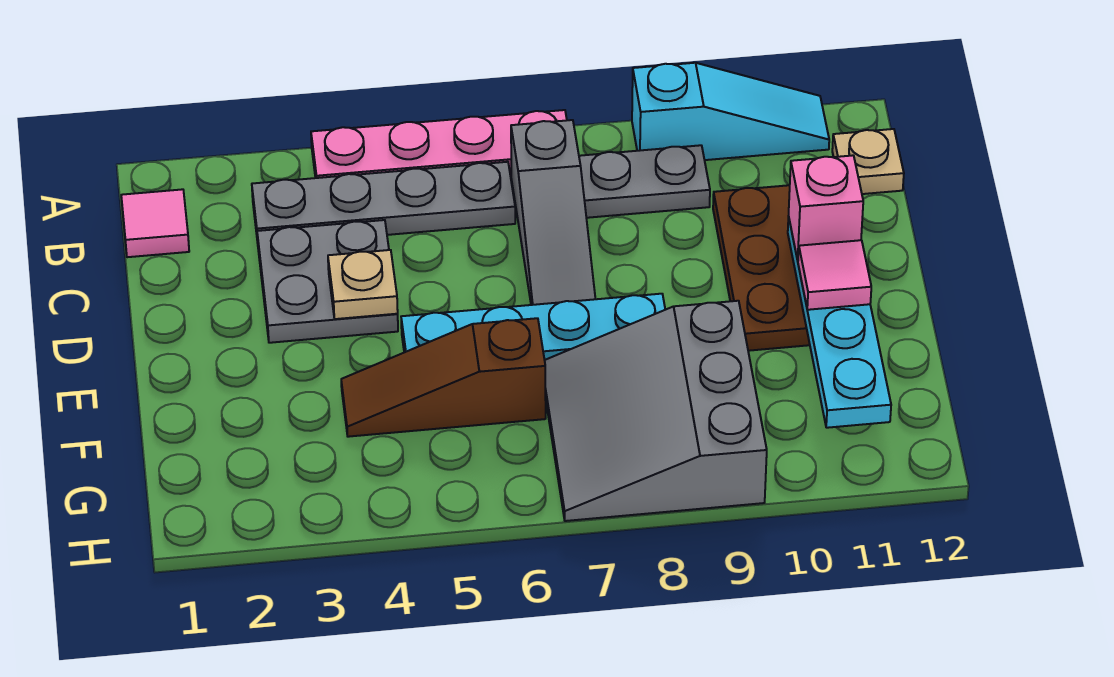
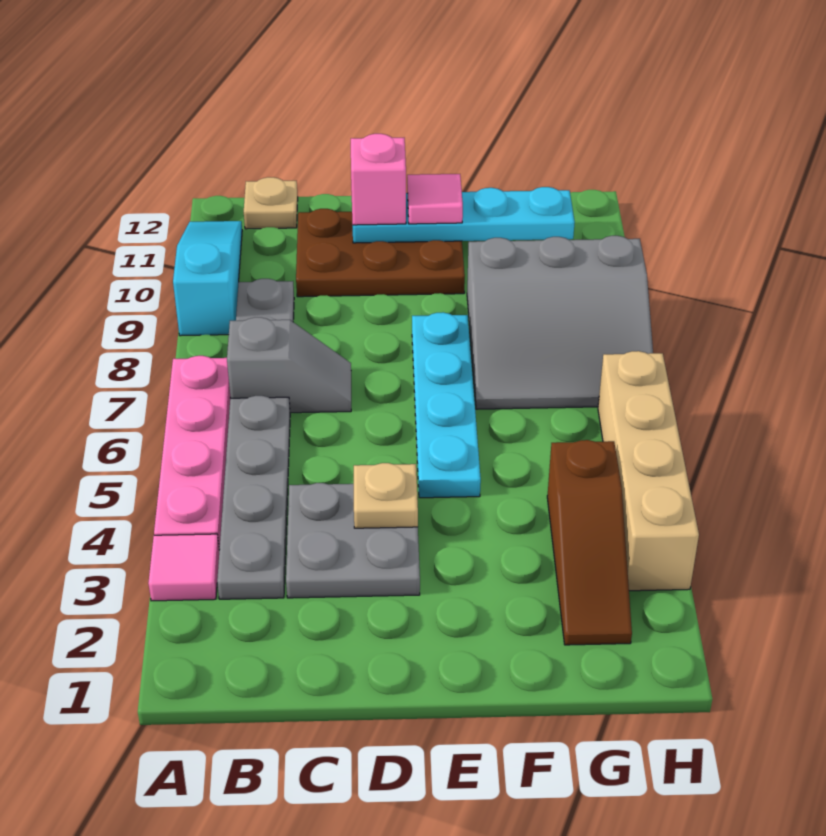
pink tile B1 level 1 -> pink tile A3 level 1
grey slope B7:D7 level 1 top B -> grey slope B7:C7 level 1 top B
brown slope F4:F6 level 1 top 6 -> brown slope G2:G4 level 1 top 4
none -> tan brick H3:H6 level 1

